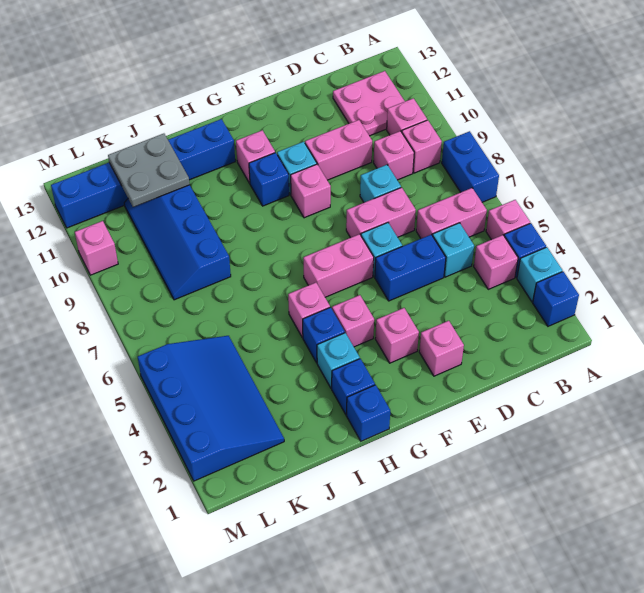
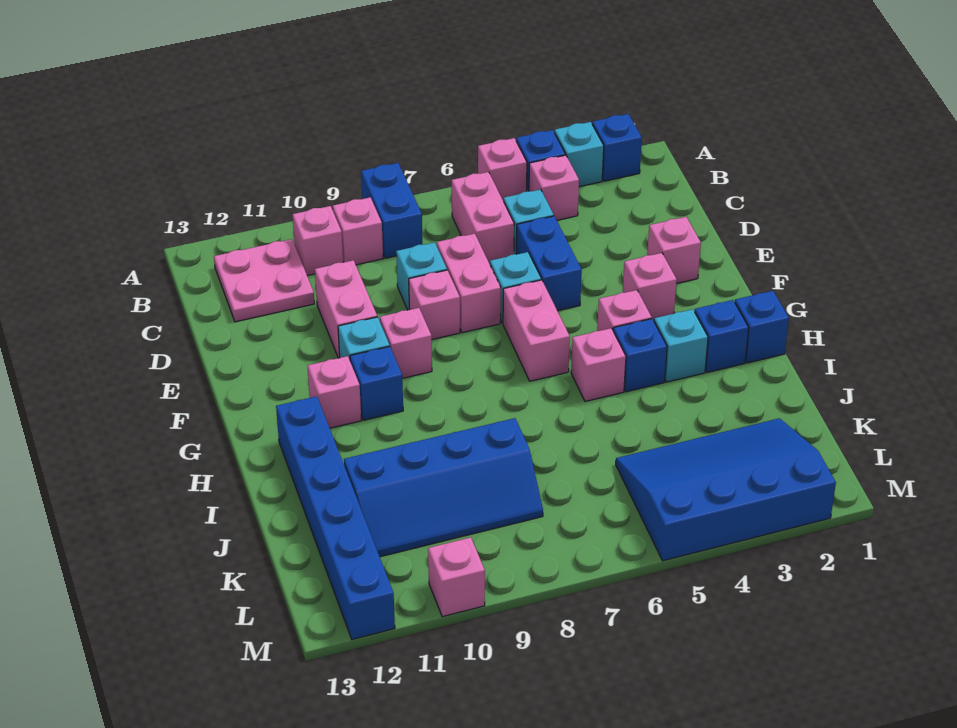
blue brick A7:A8 level 1 -> blue brick A8:B8 level 1
pink brick C9 level 1 -> pink brick E8 level 1
grey plate J11:K12 level 2 -> none

